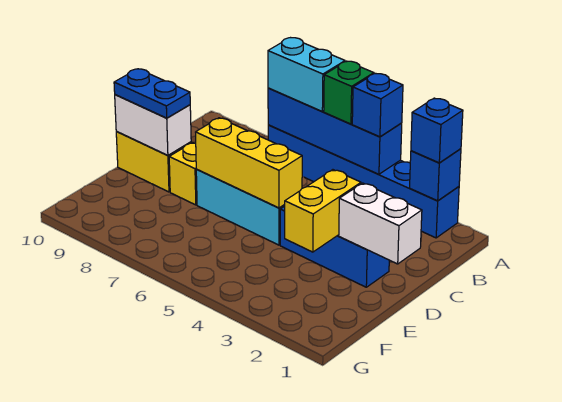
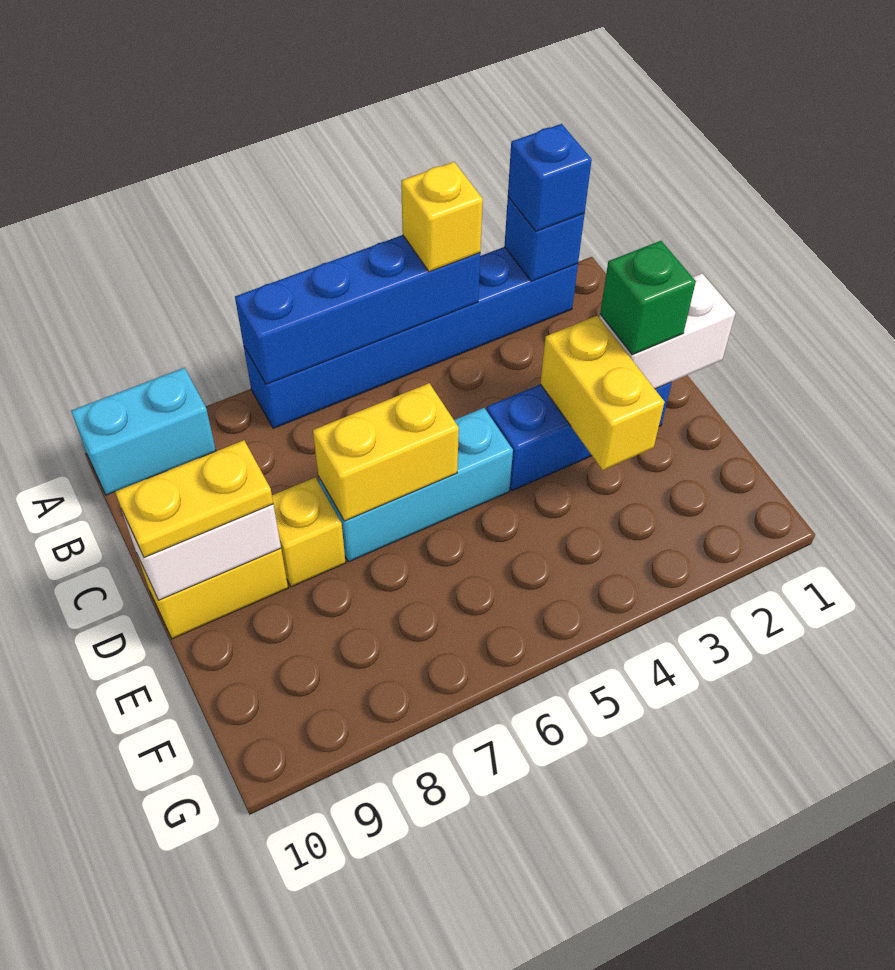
blue brick A4 level 3 -> yellow brick A4 level 3
green brick A5 level 3 -> green brick D2 level 3
cyan brick A6:A7 level 3 -> cyan brick A9:A10 level 1
yellow brick D5:D7 level 2 -> yellow brick D6:D7 level 2
blue plate D9:D10 level 3 -> yellow plate D9:D10 level 3

